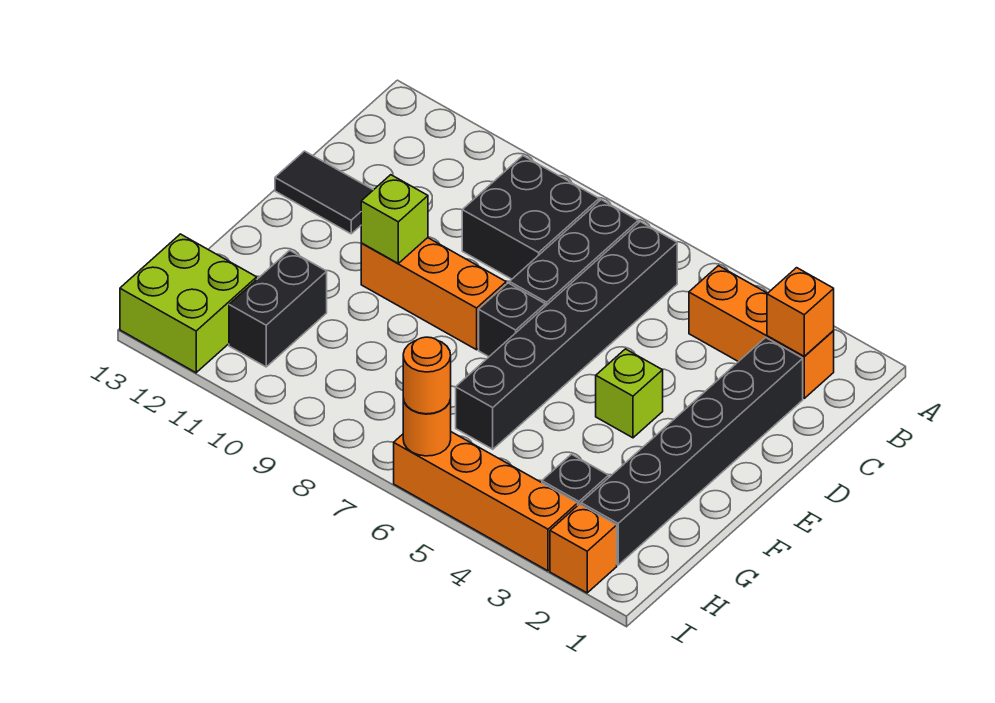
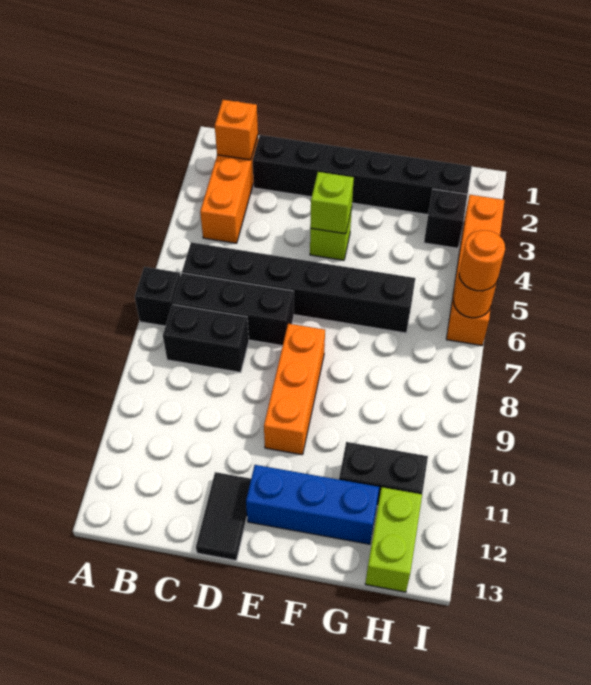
black brick B8:C9 level 1 -> black brick B8:C8 level 1
black brick E7 level 1 -> black brick A7 level 1
lime brick E10 level 2 -> lime brick E4 level 2
none -> blue brick E12:G12 level 1
lime brick H12:I13 level 1 -> lime brick H12:H13 level 1
orange brick I2 level 1 -> none

